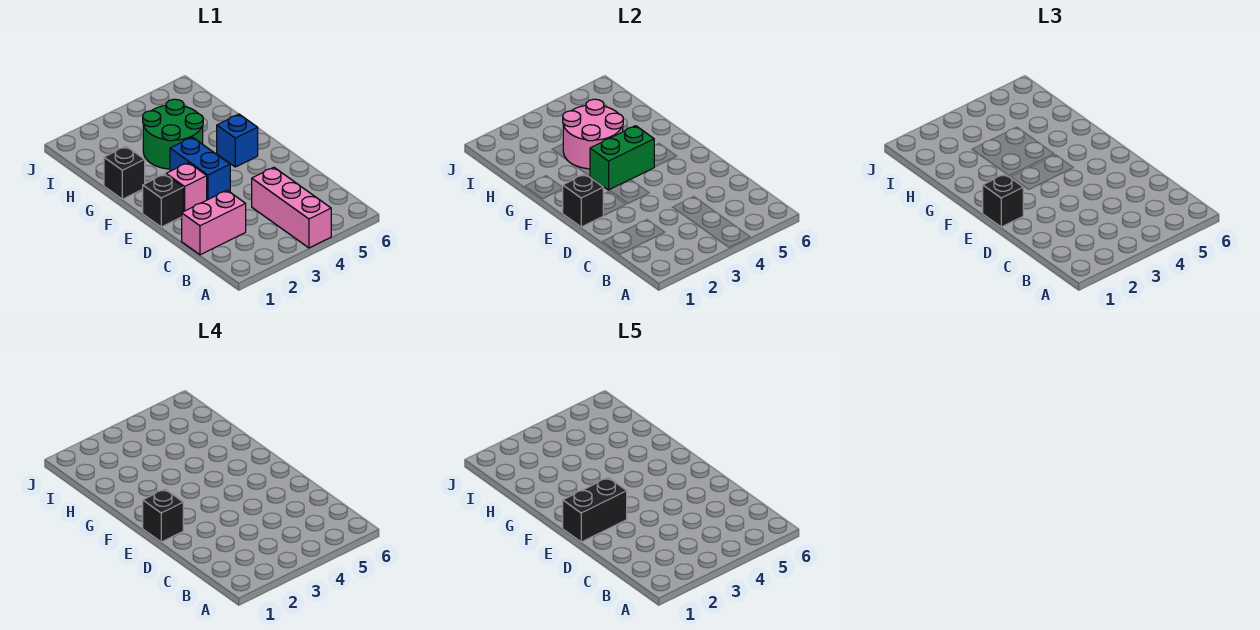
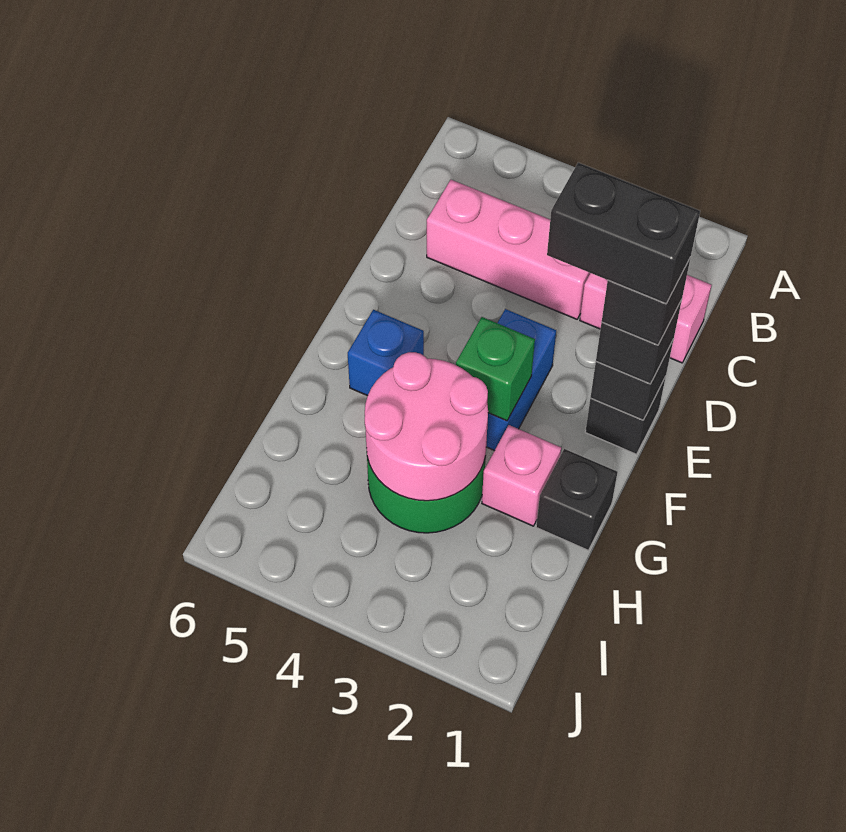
pink brick A4:C4 level 1 -> pink brick C3:C5 level 1
pink brick E2 level 1 -> pink brick G2 level 1
green brick F3:F4 level 2 -> green brick F3 level 2

